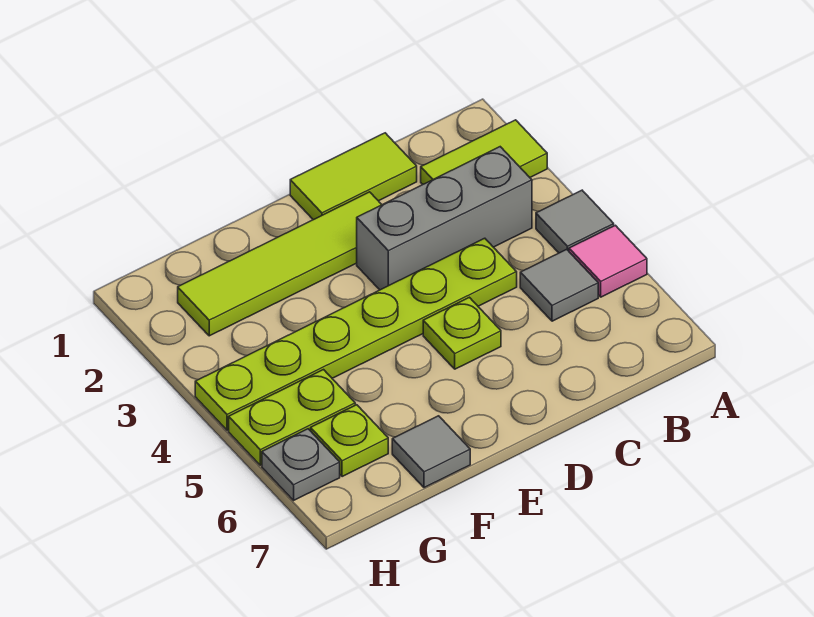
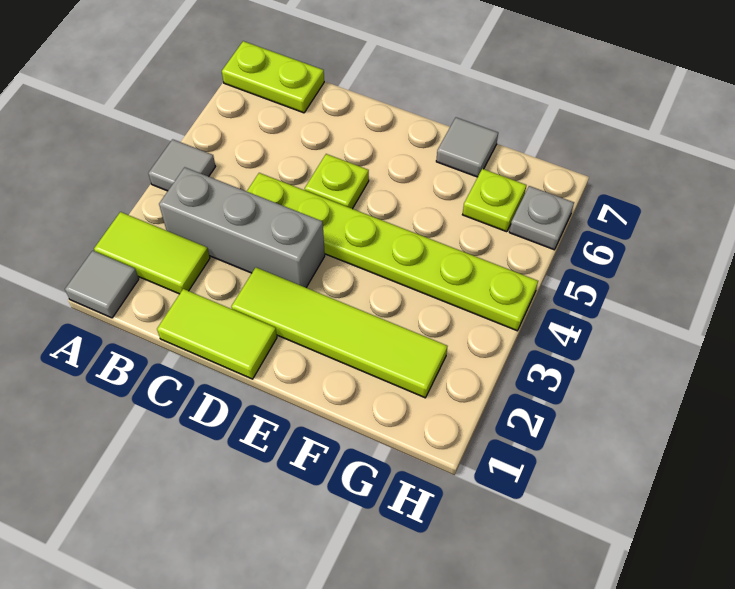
pink tile A5 level 1 -> none
grey tile B5 level 1 -> grey tile A1 level 1
lime plate G5:H5 level 1 -> lime plate A7:B7 level 1

